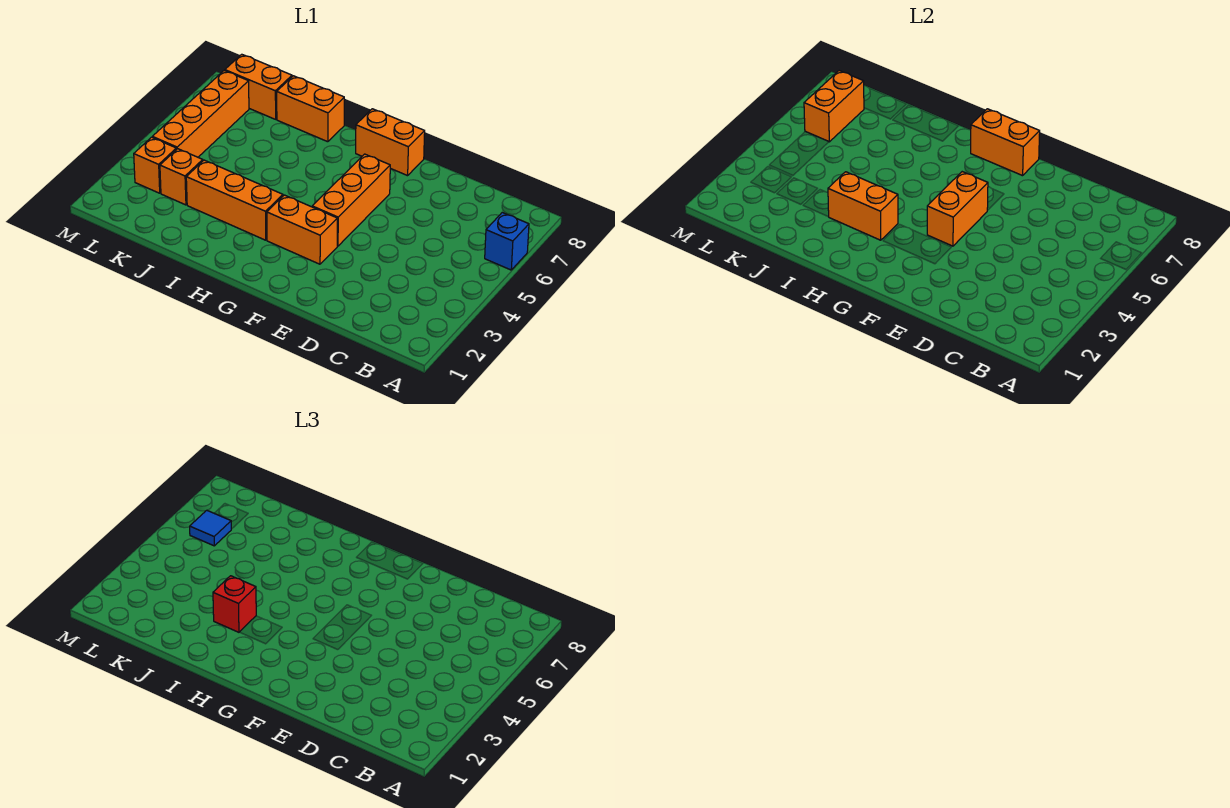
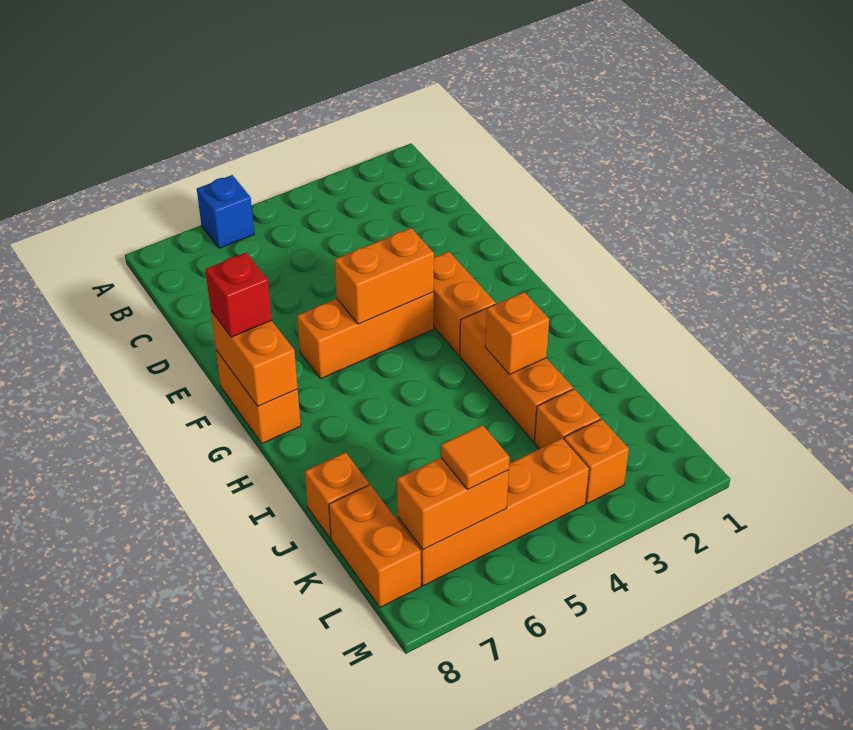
orange brick H3:I3 level 2 -> orange brick I3 level 2
red brick I3 level 3 -> red brick F8 level 3
orange brick I8:J8 level 1 -> orange brick J8 level 1
blue tile L6 level 3 -> orange tile L6 level 3

